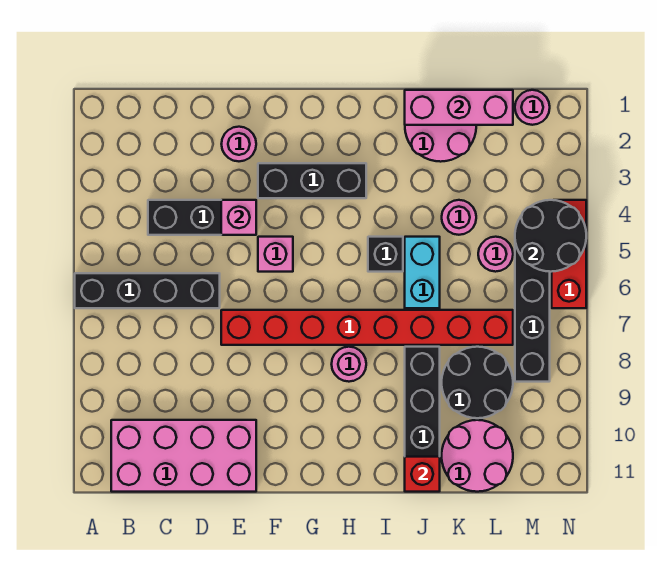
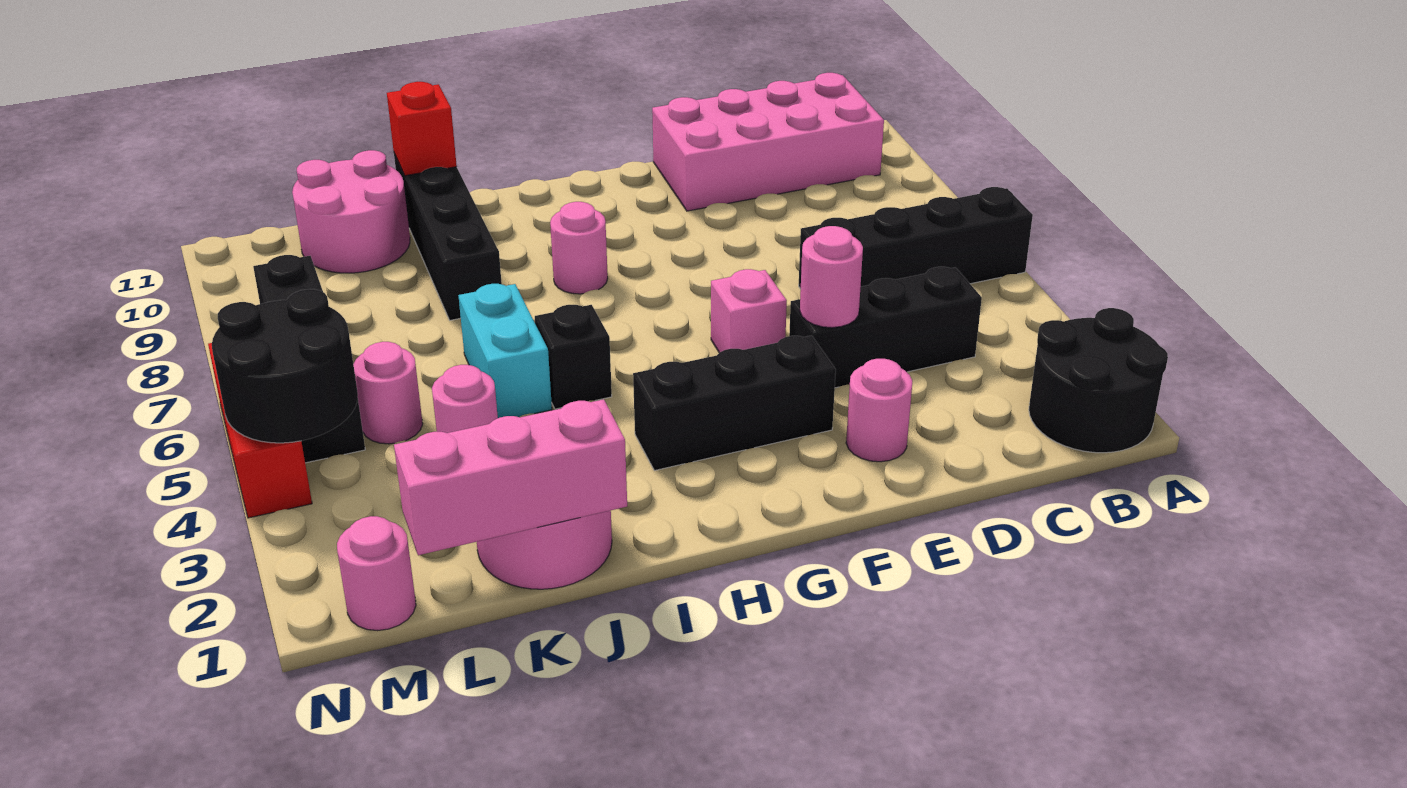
pink brick E4 level 2 -> pink round brick E4 level 2
red brick E7:L7 level 1 -> none
black round brick K8:L9 level 1 -> black round brick A1:B2 level 1

